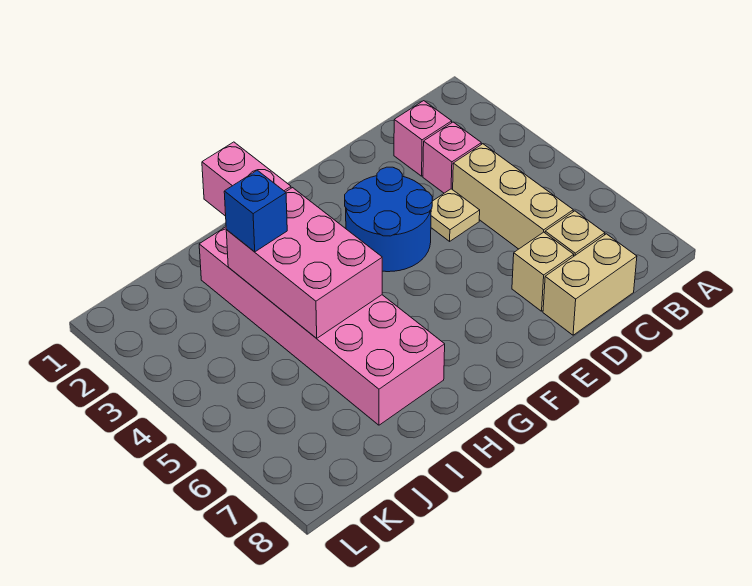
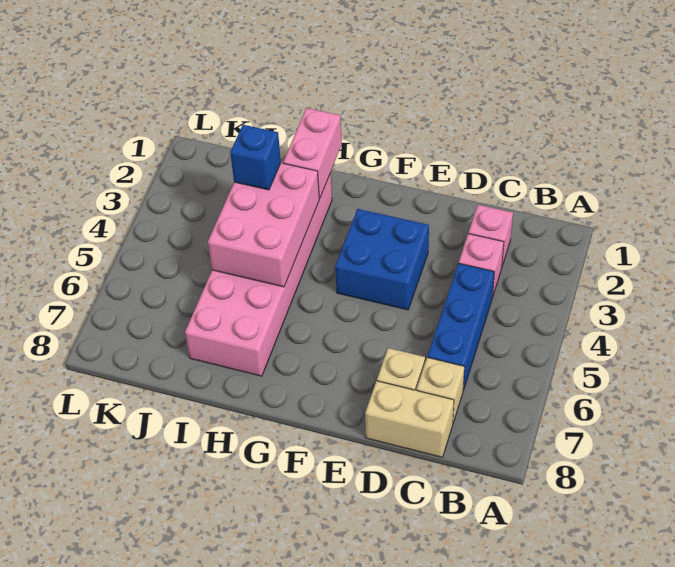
tan brick C4:C6 level 1 -> blue brick C4:C6 level 1
tan plate D4 level 1 -> none
blue round brick E3:F4 level 1 -> blue brick E3:F4 level 1

